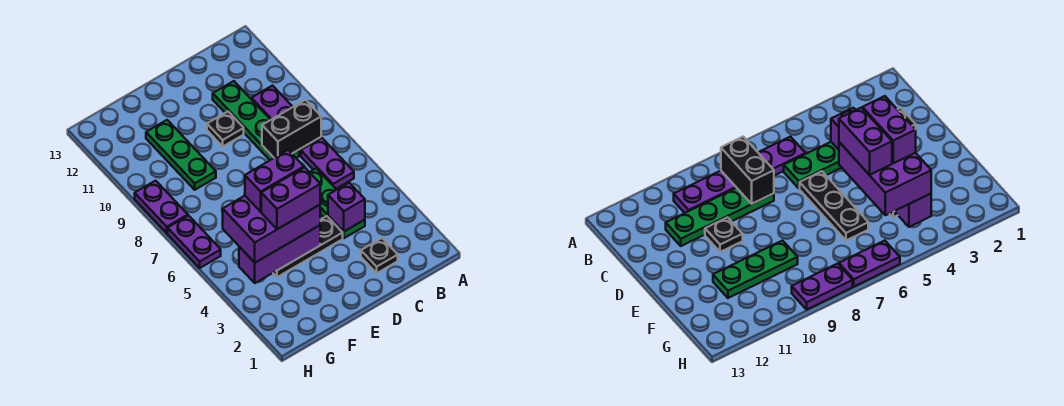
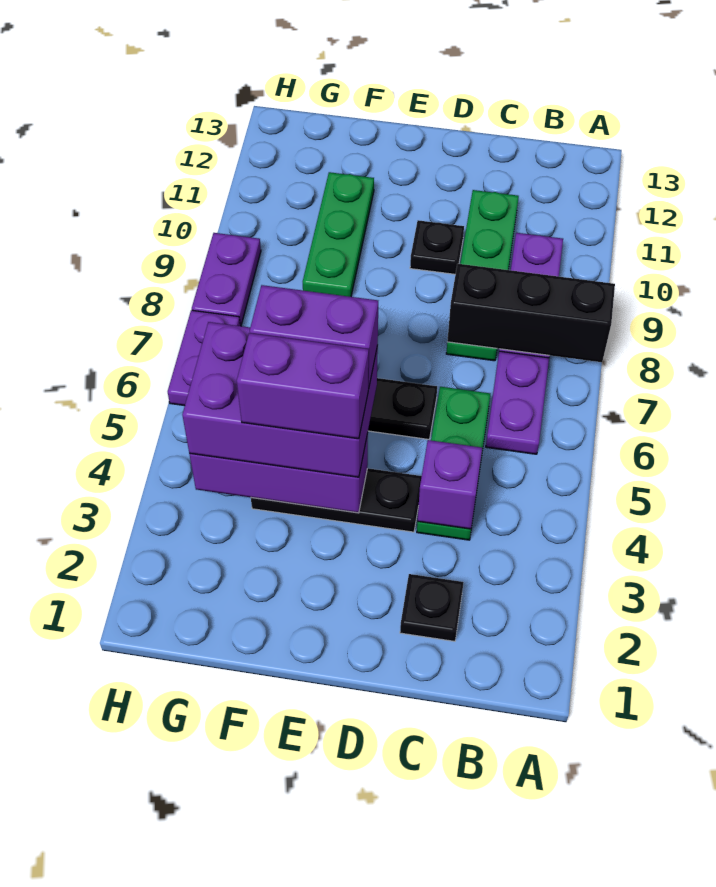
black brick B8:C8 level 2 -> black brick A8:C8 level 2

